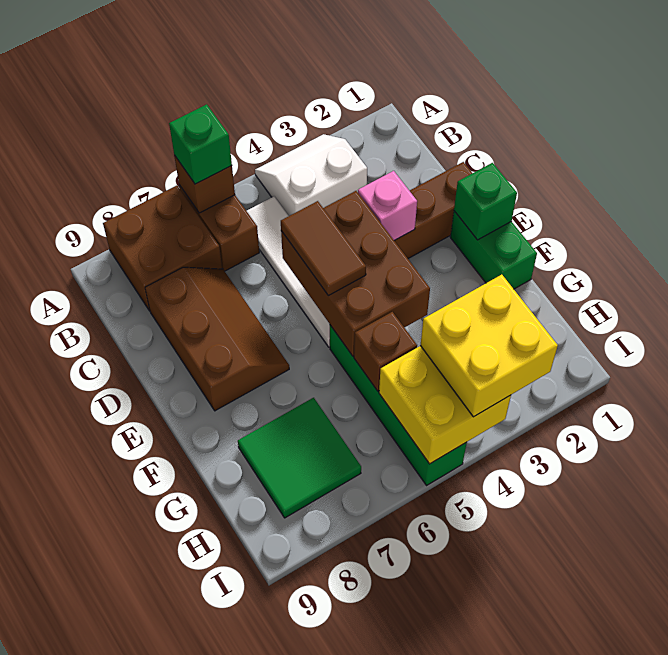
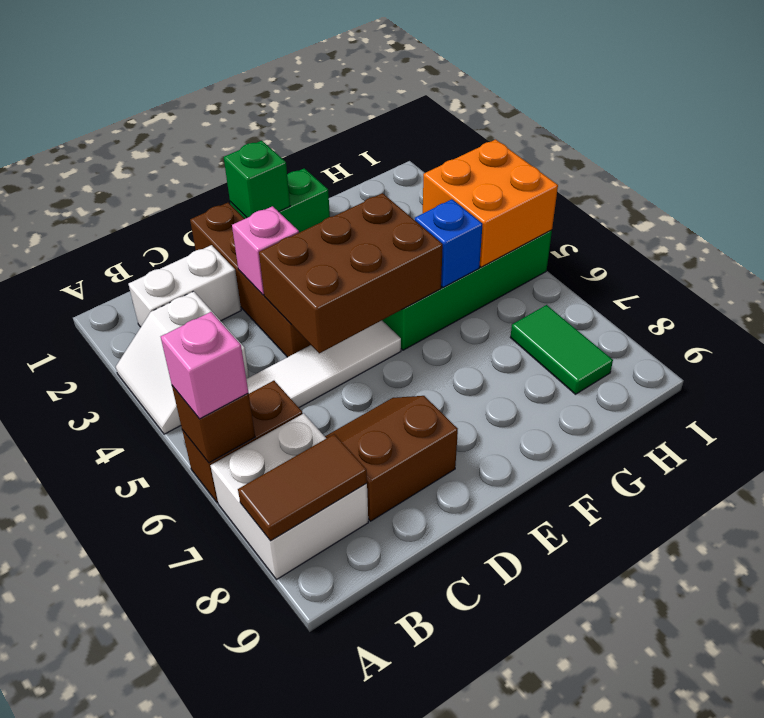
green brick A6 level 3 -> pink brick A6 level 3
brown brick A7:B8 level 1 -> white brick A7:B8 level 1
none -> white brick B2:C2 level 1
brown slope C7:E8 level 1 top 8 -> brown slope C7:D8 level 1 top 8
brown tile D5:E5 level 3 -> brown tile A8:B8 level 2
brown brick G5 level 2 -> blue brick G5 level 2
green tile G7:H8 level 1 -> green tile H7:H8 level 1
yellow brick H3:I4 level 3 -> none
yellow brick H4:I5 level 2 -> orange brick H4:I5 level 2

